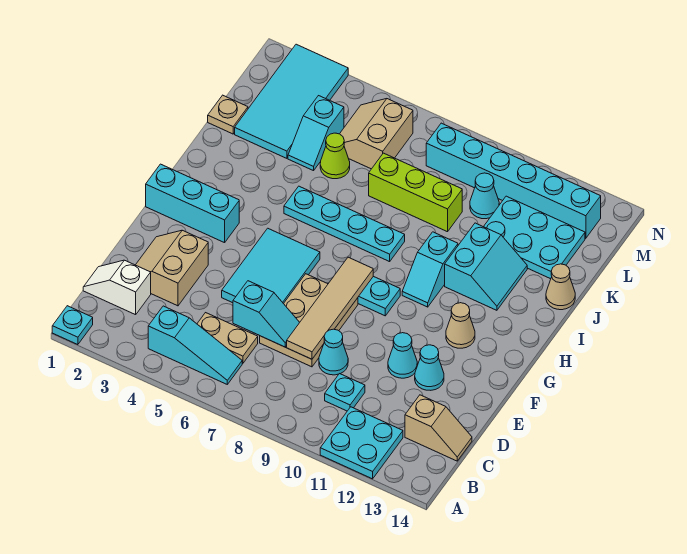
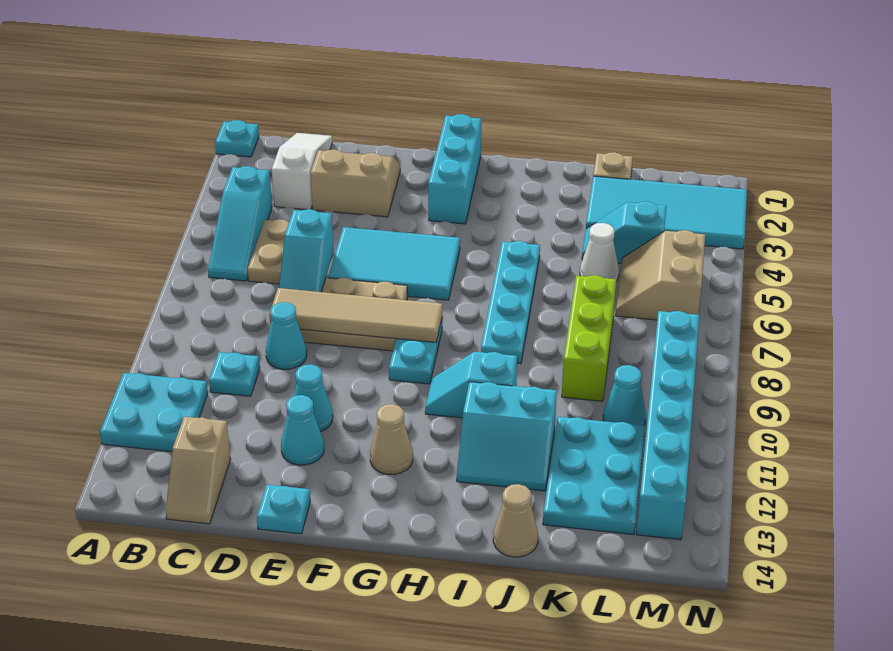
white slope C1:C2 level 1 top 2 -> white slope C1:C3 level 1 top 3
none -> cyan plate E14 level 1
lime cone K5 level 1 -> white cone K5 level 1
tan slope L5:M6 level 1 top 6 -> tan slope L5:M6 level 1 top M

